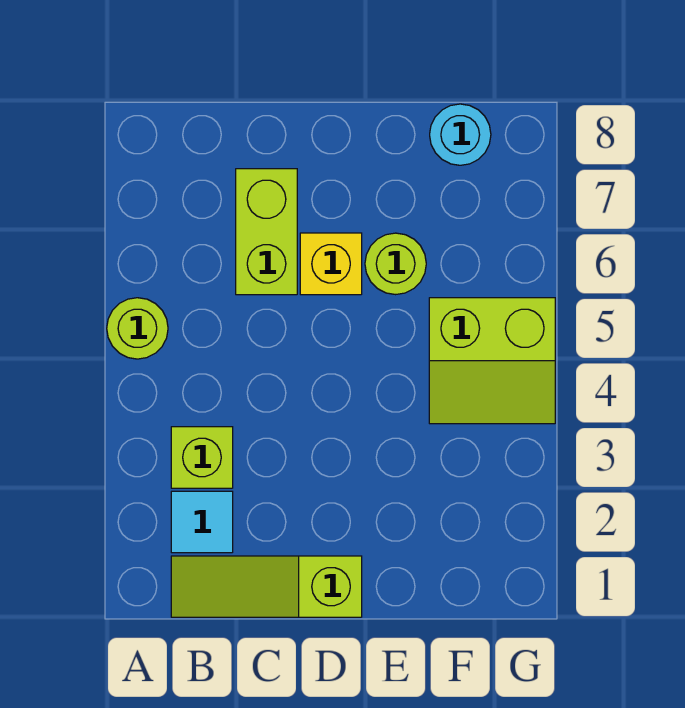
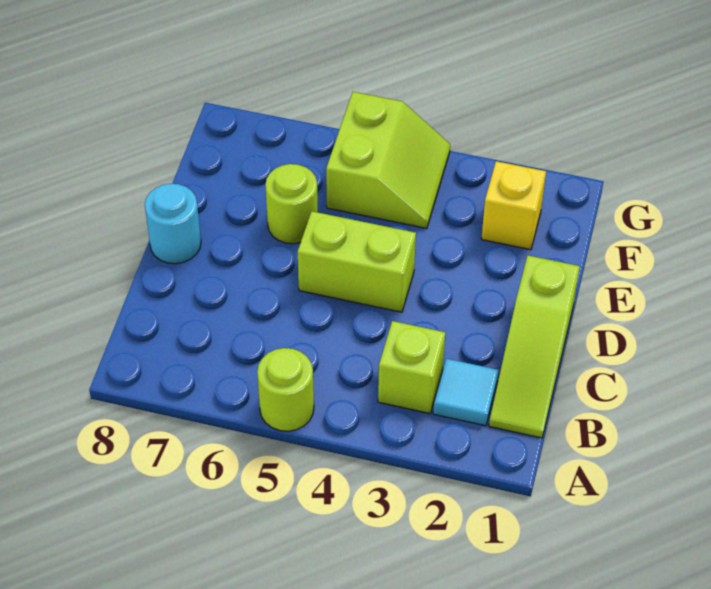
lime brick C6:C7 level 1 -> lime brick D4:D5 level 1
yellow brick D6 level 1 -> yellow brick F2 level 1
cyan round brick F8 level 1 -> cyan round brick D8 level 1

